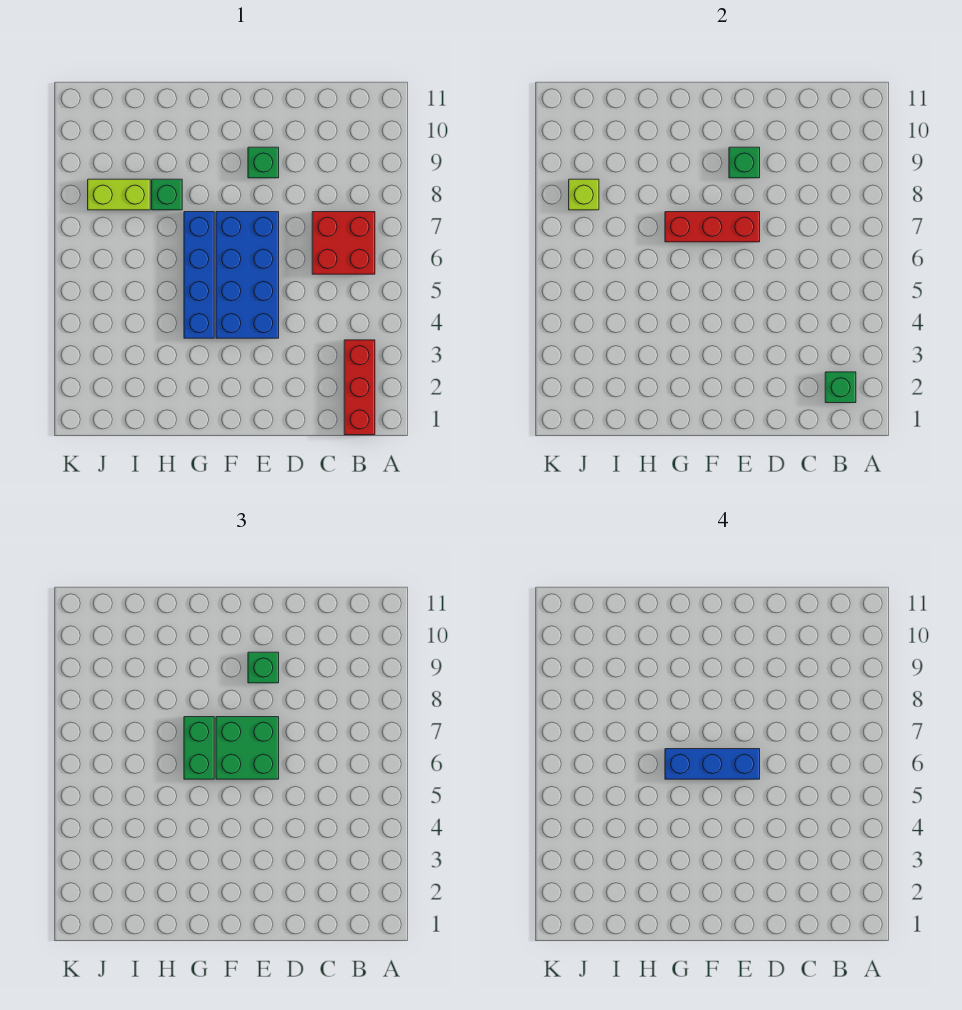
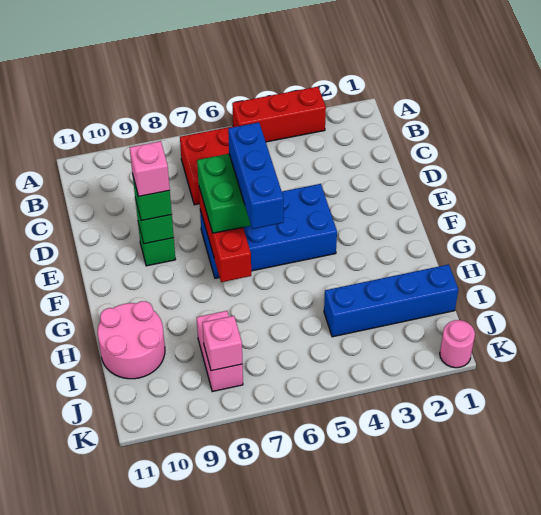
red brick B1:B3 level 1 -> red brick A3:A5 level 1
green brick B2 level 2 -> none
none -> pink brick E9 level 4
blue brick G4:G7 level 1 -> blue brick I1:I4 level 1
green brick G6:G7 level 3 -> none
green brick H8 level 1 -> none
none -> pink round brick H10:I11 level 1
lime brick I8:J8 level 1 -> pink brick I8:J8 level 1
lime brick J8 level 2 -> pink brick J8 level 2
none -> pink round brick K1 level 1

